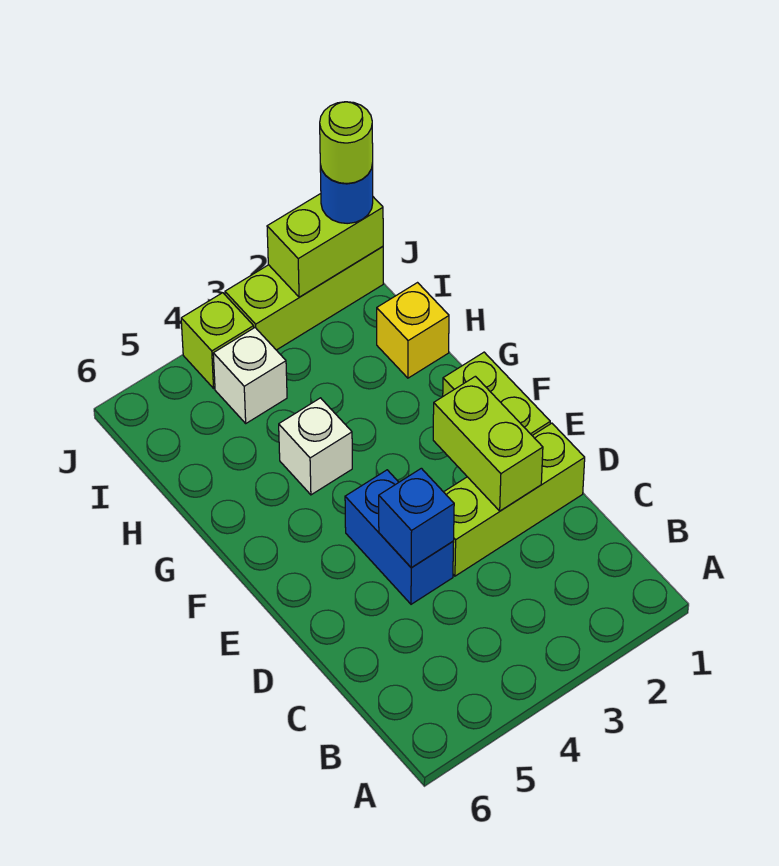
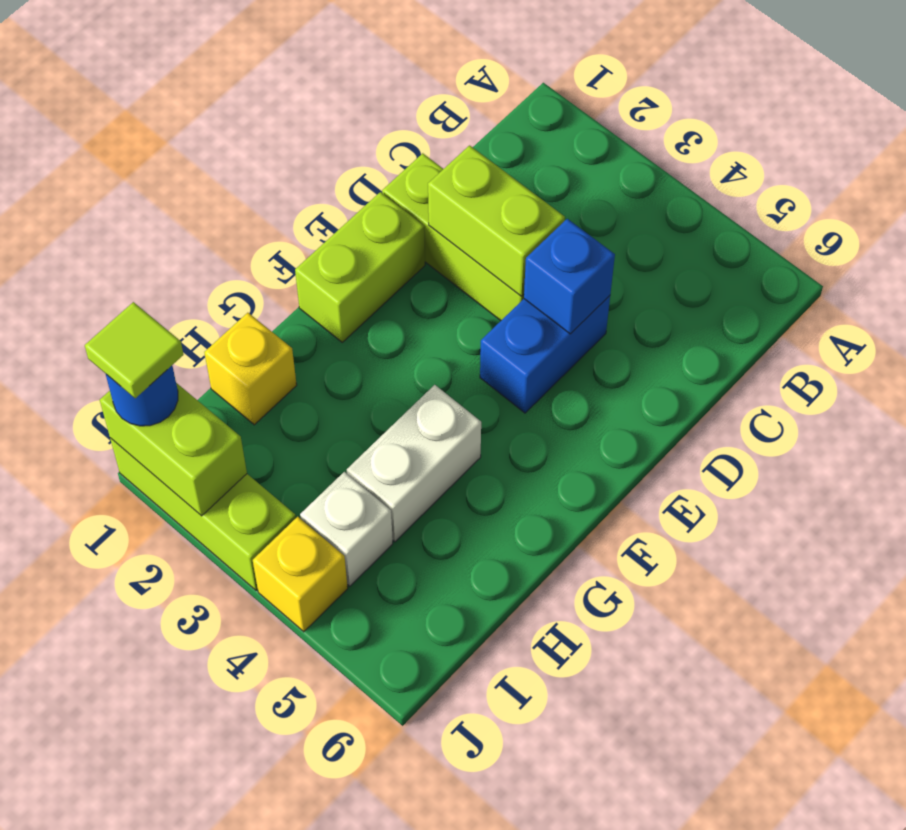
lime brick D2:E2 level 2 -> lime brick D2:D3 level 2
white brick G4 level 1 -> white brick G4:H4 level 1
lime round brick J1 level 4 -> lime tile J1 level 4
lime brick J4 level 1 -> yellow brick J4 level 1

